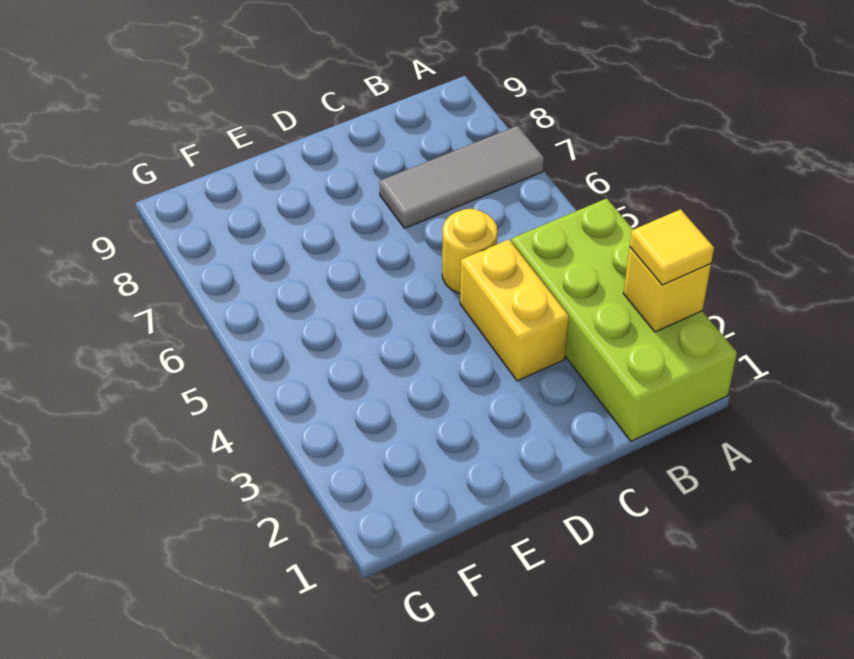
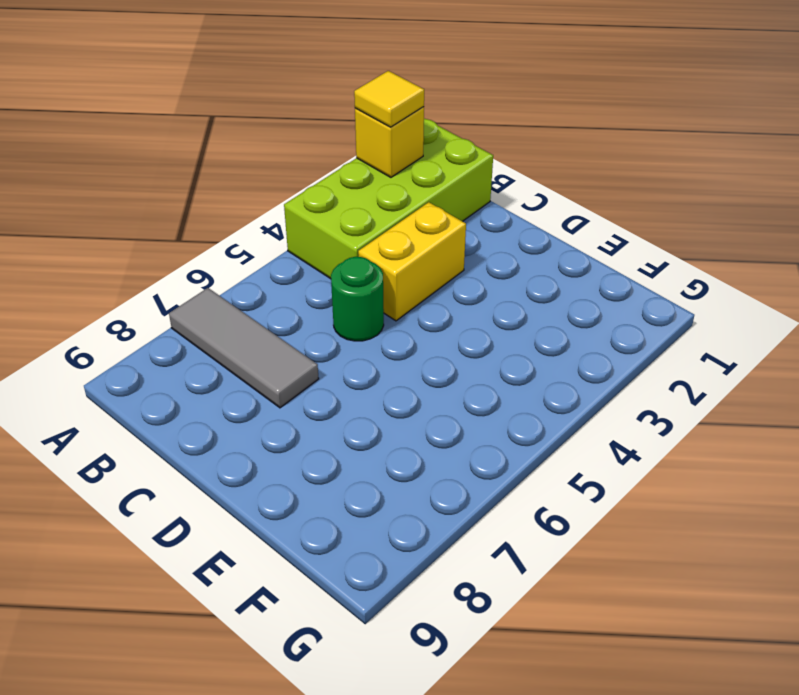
yellow round brick C5 level 1 -> green round brick C5 level 1

